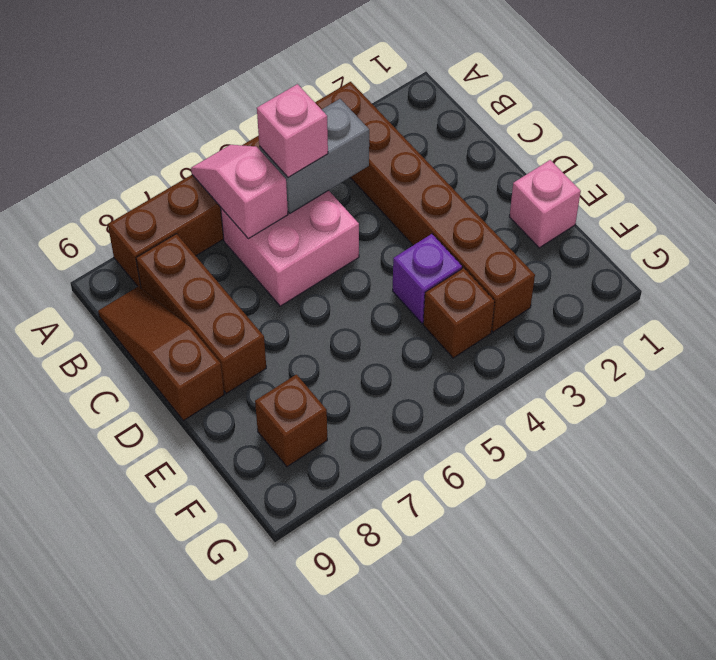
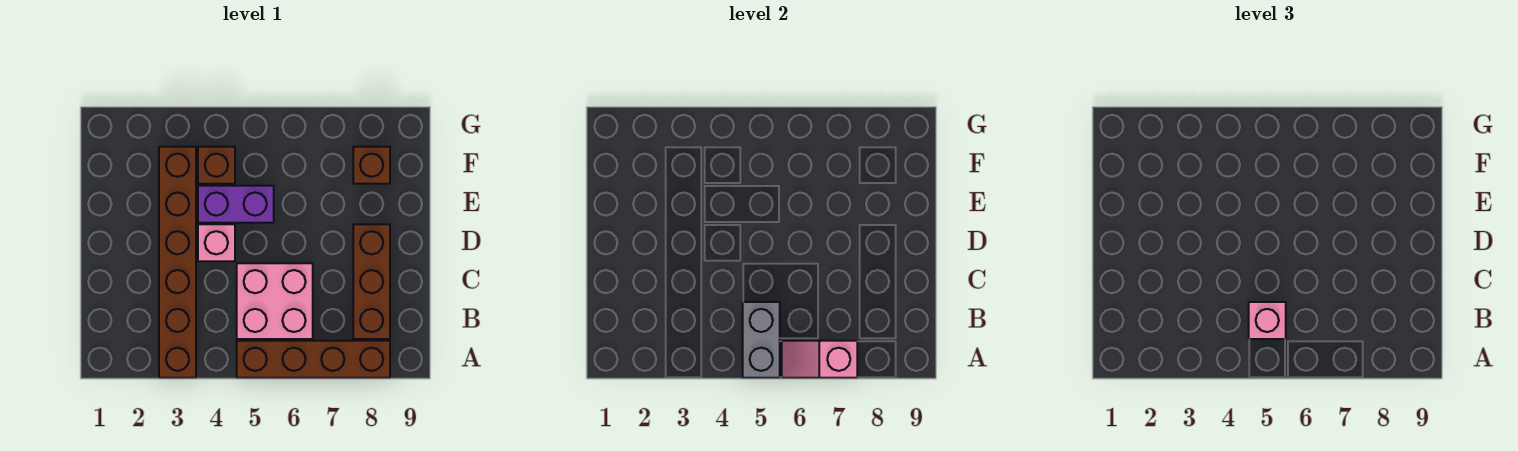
pink slope A6:B6 level 2 top B -> pink slope A6:A7 level 2 top 7
grey brick B4:B5 level 2 -> grey brick A5:B5 level 2
brown slope B9:D9 level 1 top D -> none
pink brick E1 level 1 -> pink brick D4 level 1
purple brick E4 level 1 -> purple brick E4:E5 level 1

